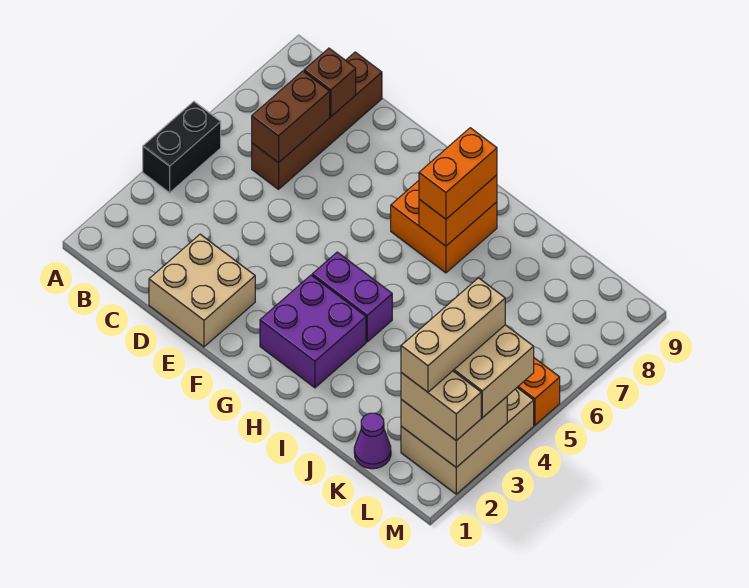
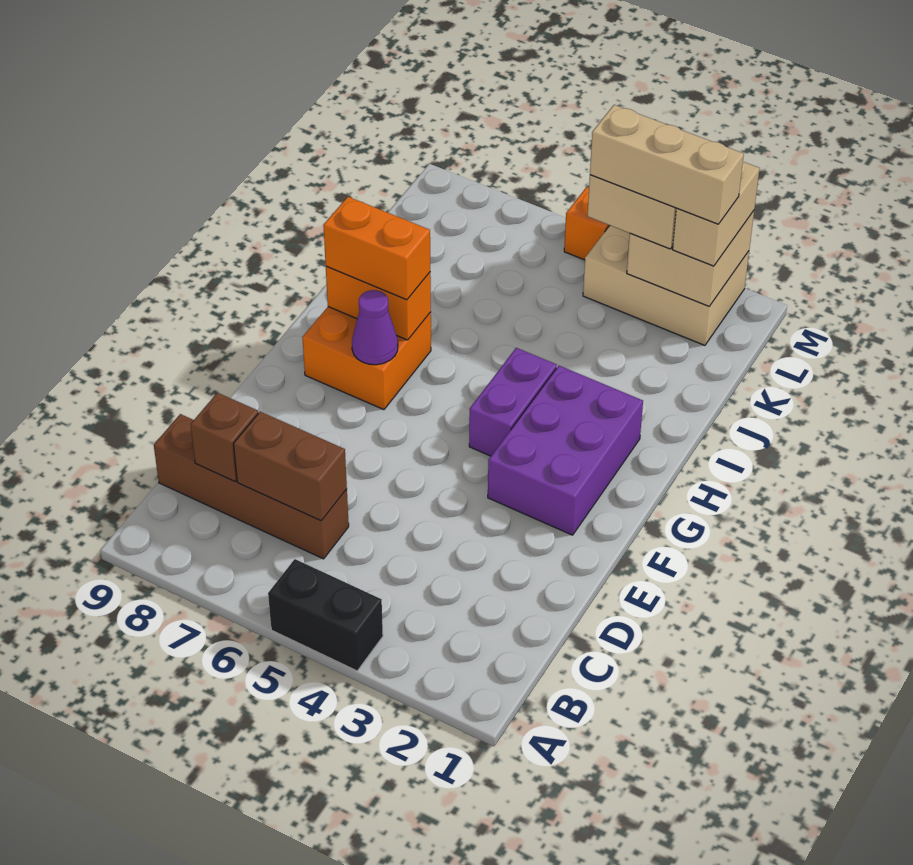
tan brick D1:E2 level 1 -> none
purple brick G2:H3 level 1 -> purple brick F2:H3 level 1
purple cone K1 level 1 -> purple cone G7 level 2

